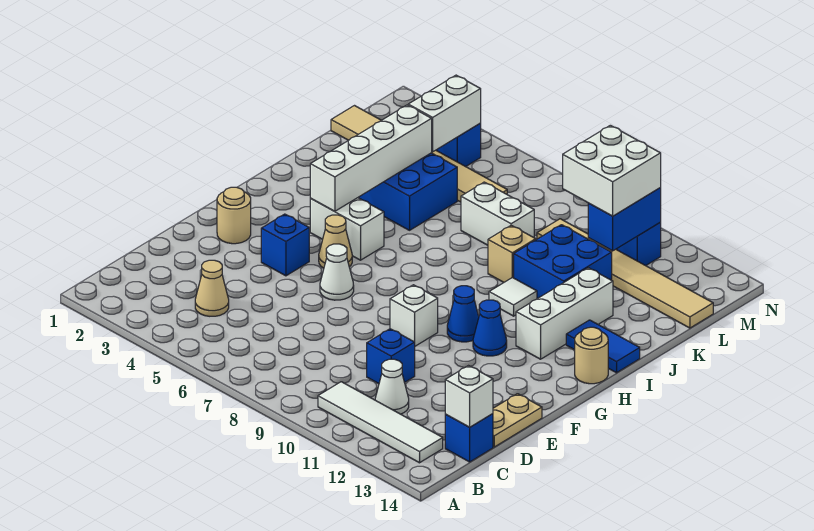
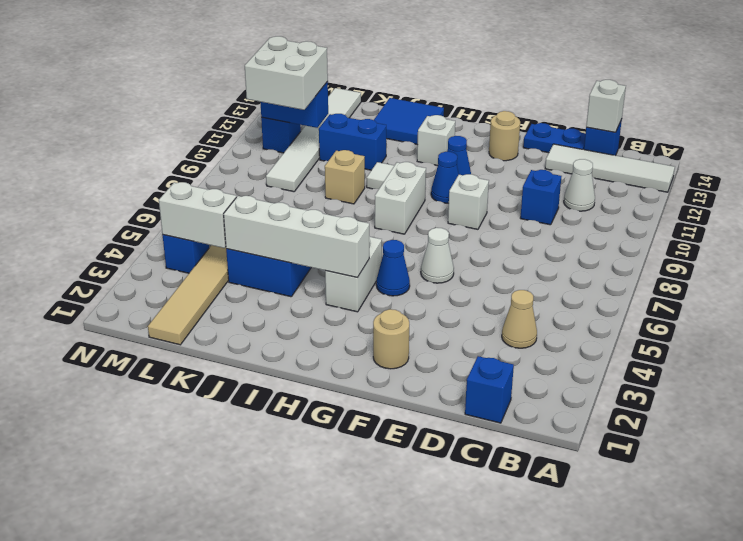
white tile B10:B13 level 1 -> white tile A13:D13 level 1
tan plate D14:E14 level 1 -> blue plate D14:E14 level 1
blue brick F4 level 1 -> blue brick C1 level 1
tan cone G5 level 1 -> blue cone G5 level 1
white brick H12:J12 level 1 -> white brick H12 level 1
tan round brick H14 level 1 -> tan round brick F13 level 1
blue tile I13:I14 level 1 -> blue tile I13:J14 level 1
blue brick J10:K11 level 1 -> blue brick J11:K11 level 1
white brick K7:K8 level 1 -> white brick H8:H9 level 1
tan tile L9:L14 level 1 -> white tile L9:L14 level 1

